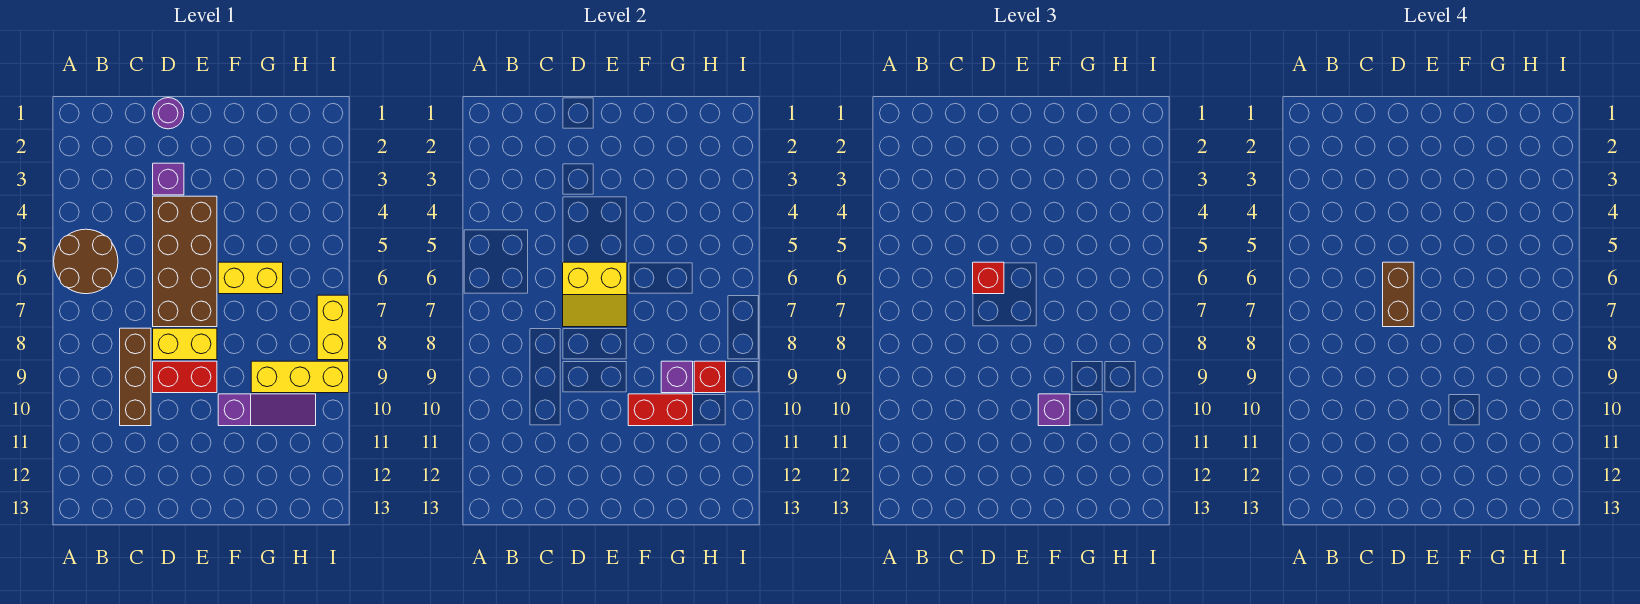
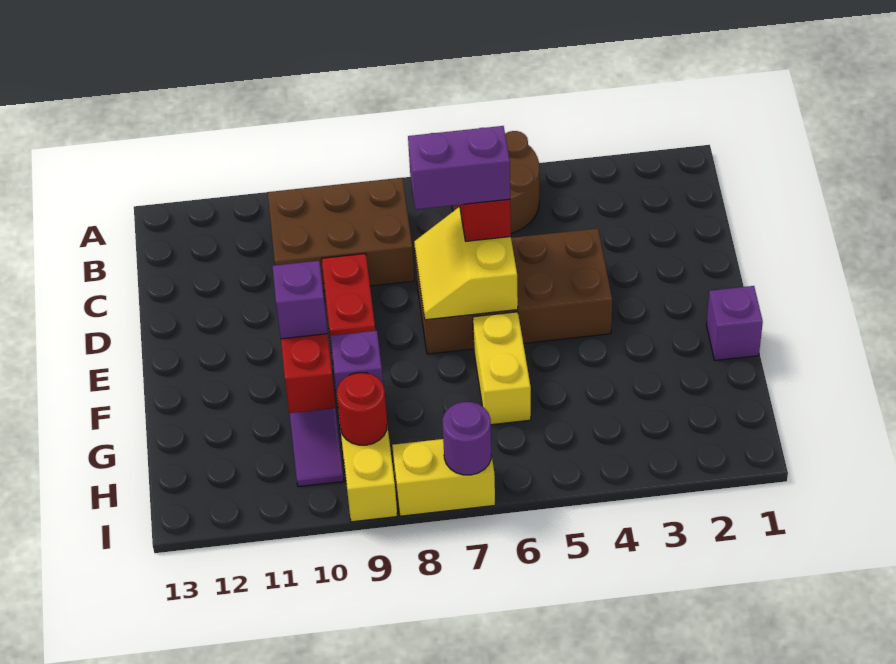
brown brick C8:C10 level 1 -> brown brick B8:C10 level 1
purple round brick D1 level 1 -> purple round brick I7 level 2
purple brick D3 level 1 -> purple brick F1 level 1
brown brick D6:D7 level 4 -> purple brick D6:D7 level 4
yellow brick D8:E8 level 1 -> none
red brick H9 level 2 -> red round brick H9 level 2

